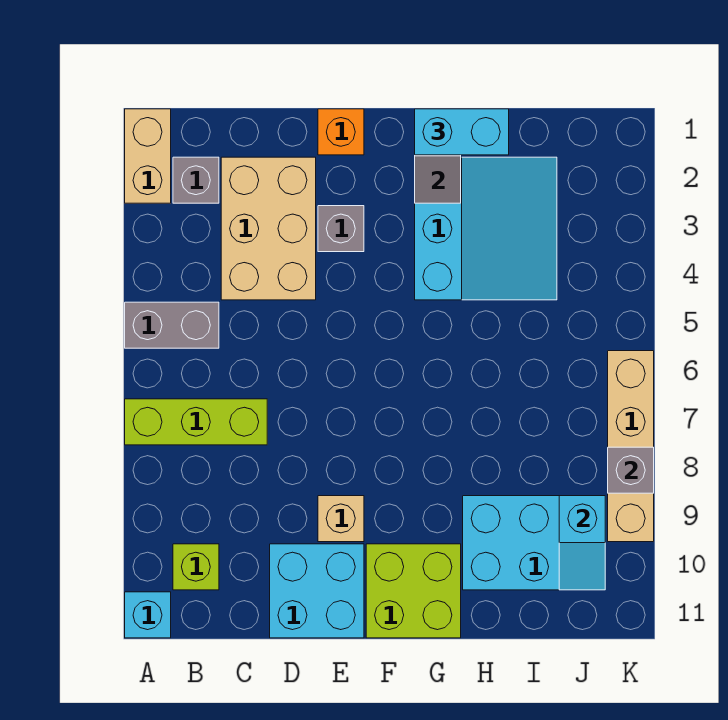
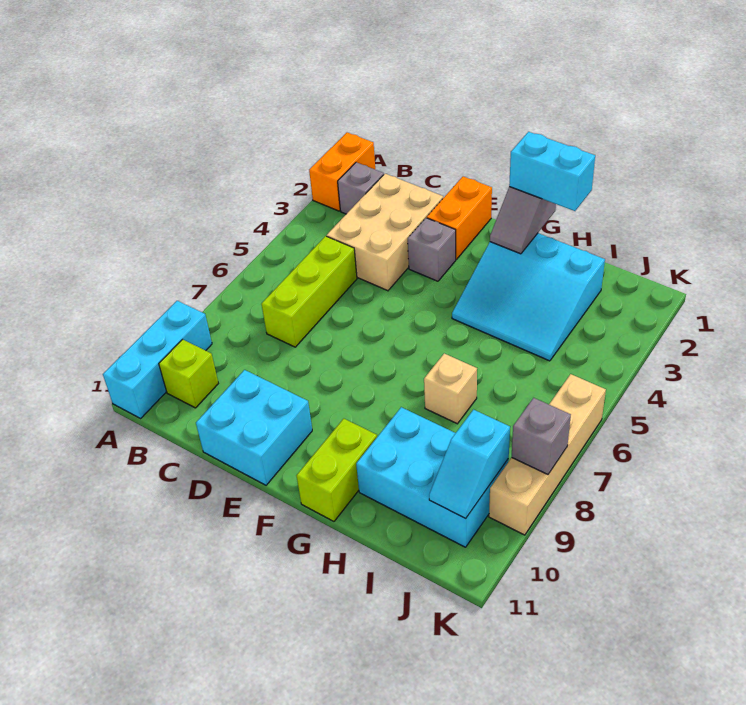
tan brick A1:A2 level 1 -> orange brick A1:A2 level 1
grey brick A5:B5 level 1 -> none
lime brick A7:C7 level 1 -> lime brick C5:C7 level 1
cyan brick A11 level 1 -> cyan brick A9:A11 level 1
orange brick E1 level 1 -> orange brick E1:E2 level 1
tan brick E9 level 1 -> tan brick H7 level 1
lime brick F10:G11 level 1 -> lime brick G10:G11 level 1
cyan slope G2:I4 level 1 top G -> cyan slope G2:I4 level 1 top 2

